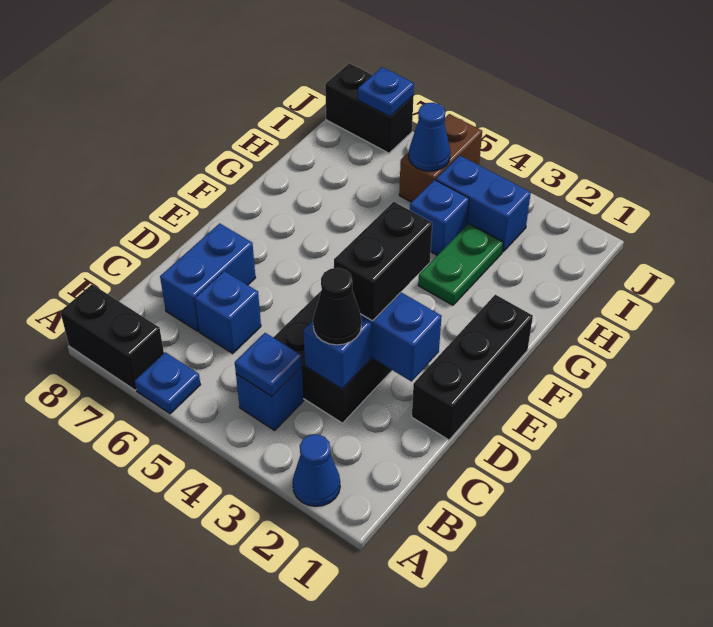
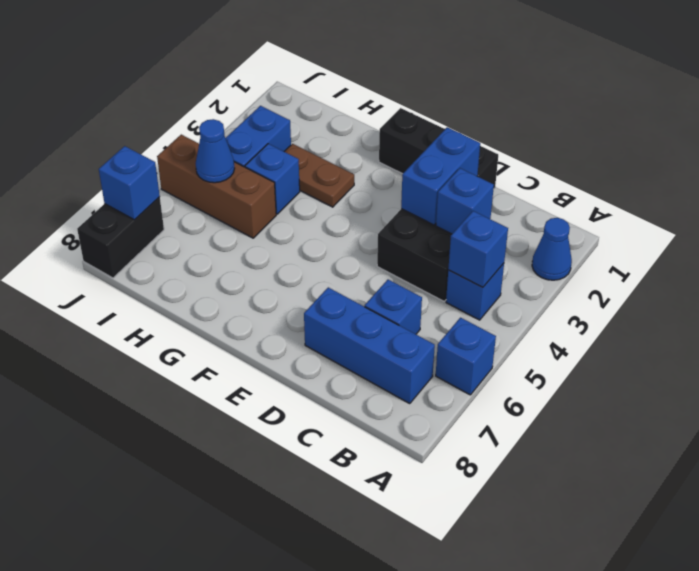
blue plate A6 level 1 -> blue brick A6 level 1
black brick A7:A8 level 1 -> none
blue plate B4 level 2 -> blue brick B4 level 2
black cone C3 level 3 -> none
blue brick C7:D7 level 1 -> blue brick B7:D7 level 1
black brick D3:E3 level 3 -> none
green plate G3:H3 level 1 -> brown plate G3:H3 level 1
brown brick I5:J5 level 1 -> brown brick H5:J5 level 1
blue plate J7 level 2 -> blue brick J7 level 2

